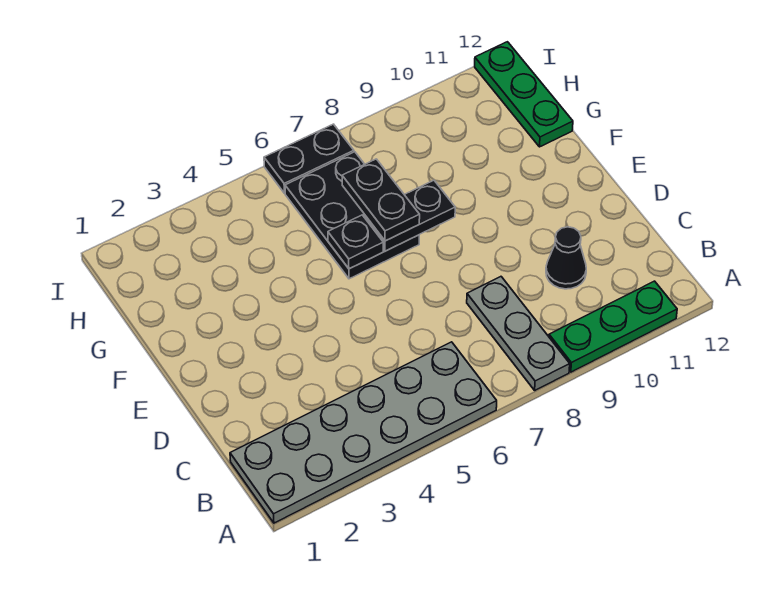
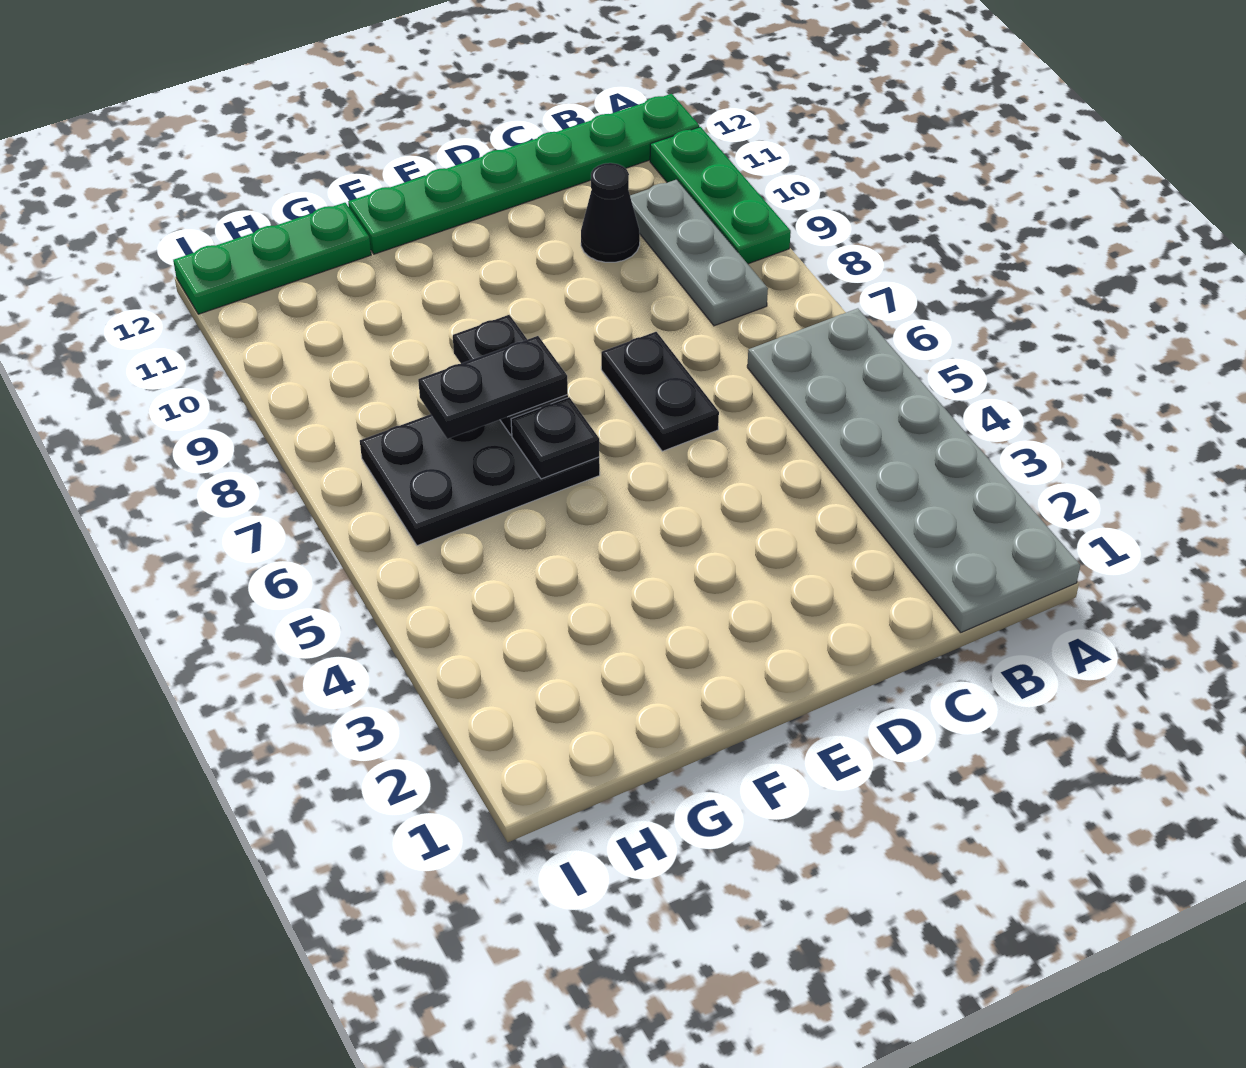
grey plate A8:C8 level 1 -> grey plate B8:B10 level 1
none -> green plate A12:F12 level 1
black plate I6:I7 level 1 -> black plate D6:D7 level 1

